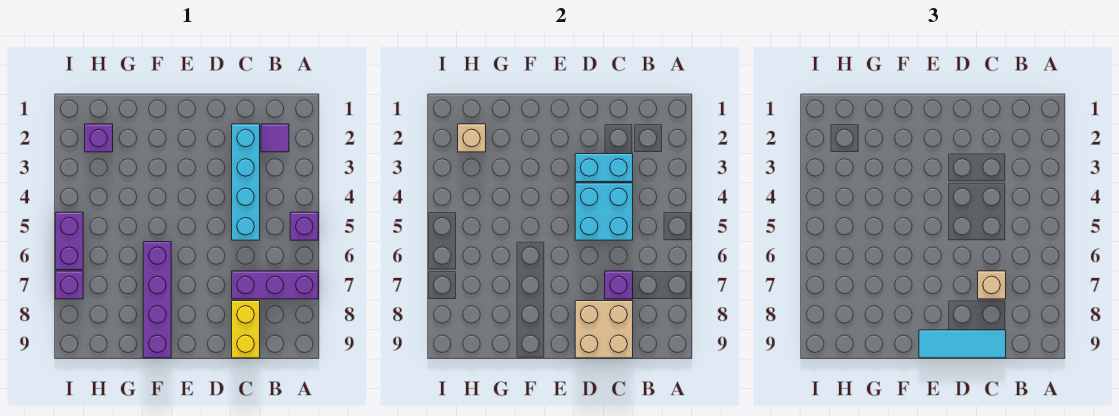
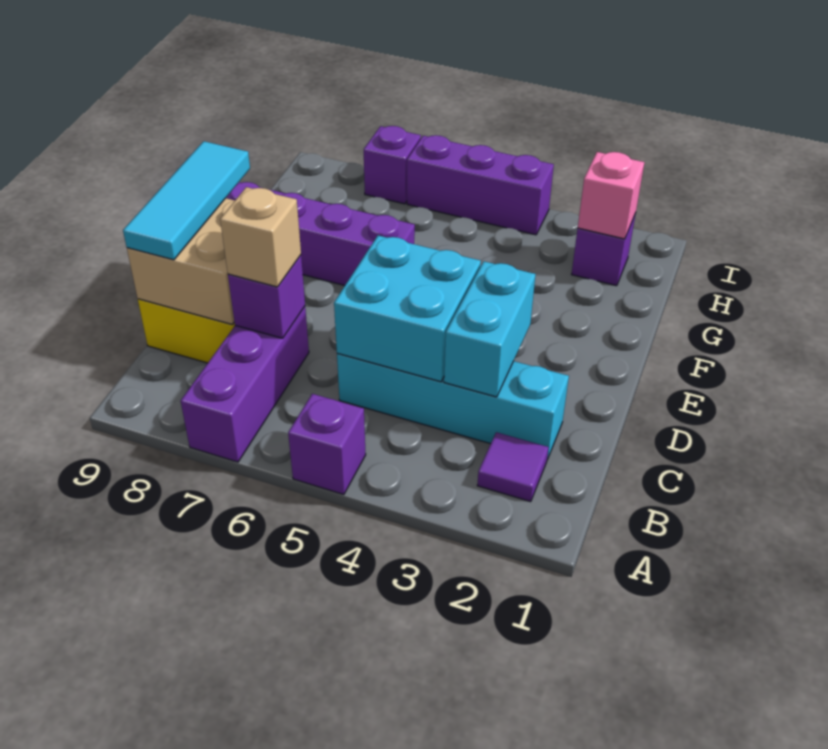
tan brick H2 level 2 -> pink brick H2 level 2
purple brick I5:I6 level 1 -> purple brick I4:I6 level 1

